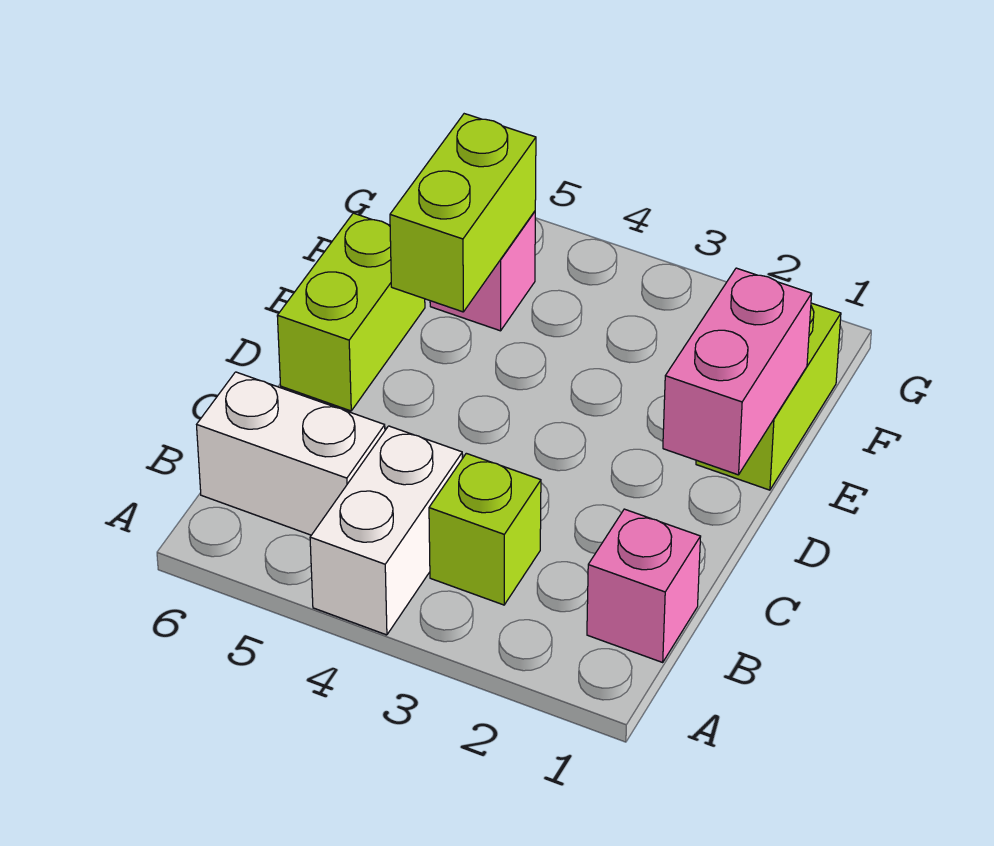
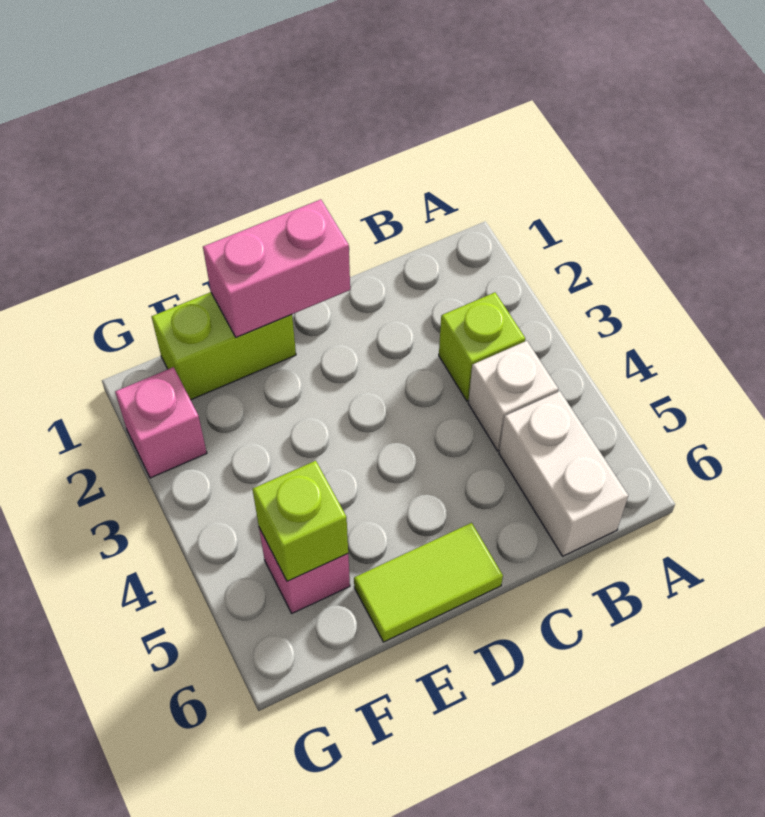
white brick A4:B4 level 1 -> white brick B4 level 1
pink brick B1 level 1 -> pink brick G2 level 1
lime brick D6:E6 level 1 -> lime tile D6:E6 level 1
lime brick E5:F5 level 2 -> lime brick F5 level 2

